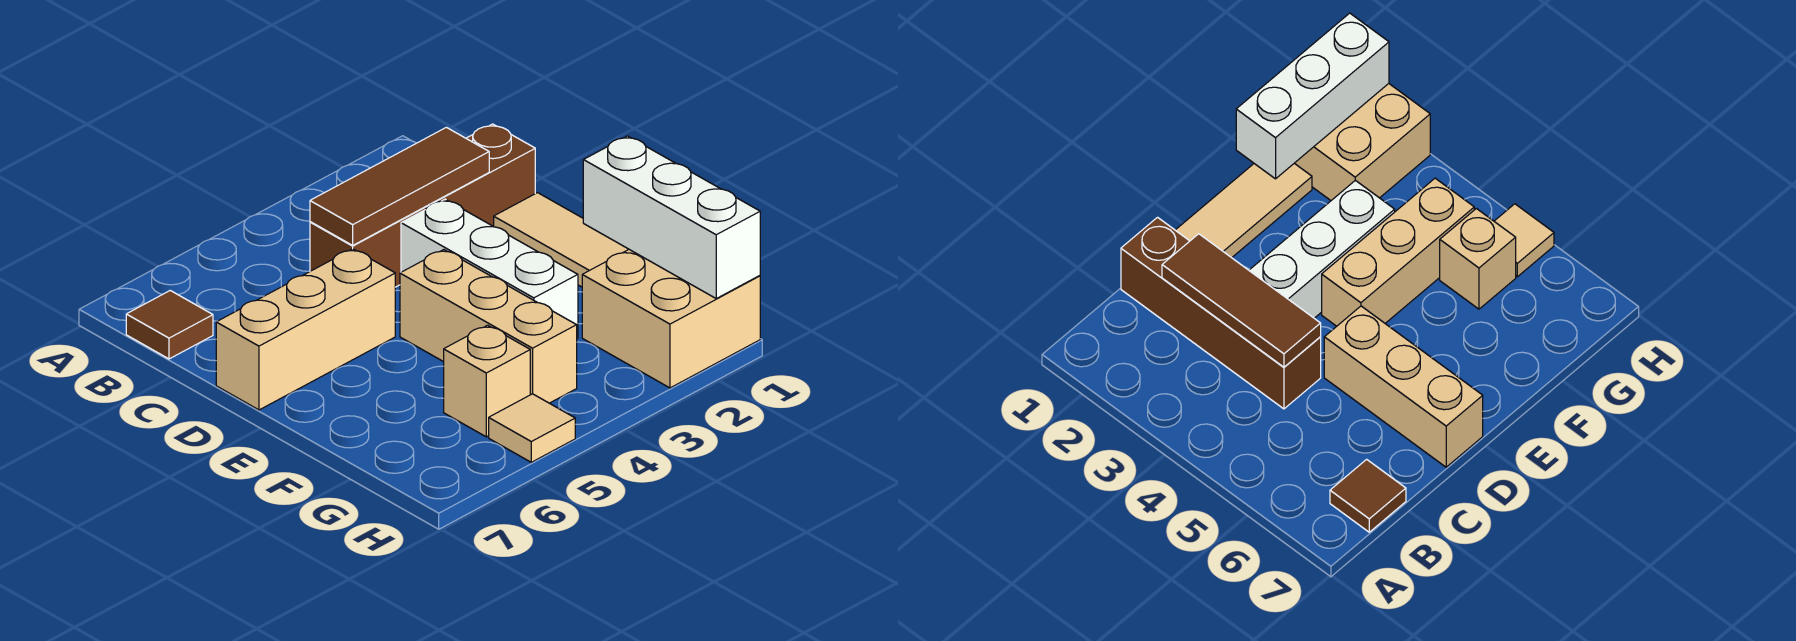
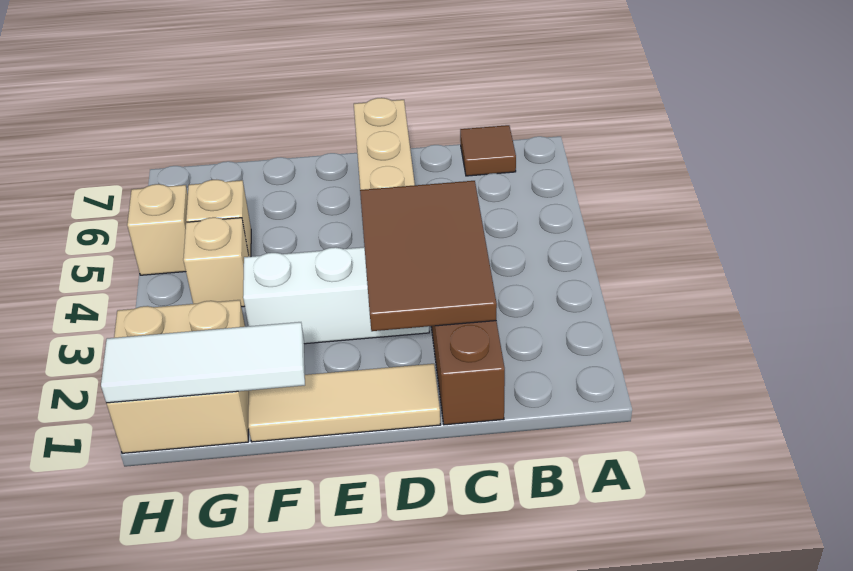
brown tile C2:C4 level 2 -> brown tile C2:D4 level 2
tan brick E4:G4 level 1 -> tan brick G4 level 1
white brick F1:H1 level 2 -> white tile F1:H1 level 2
tan tile H5 level 1 -> tan brick H5 level 1

